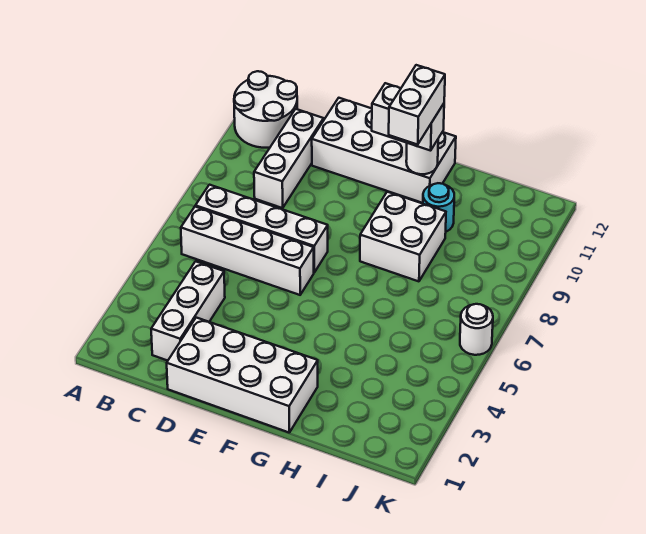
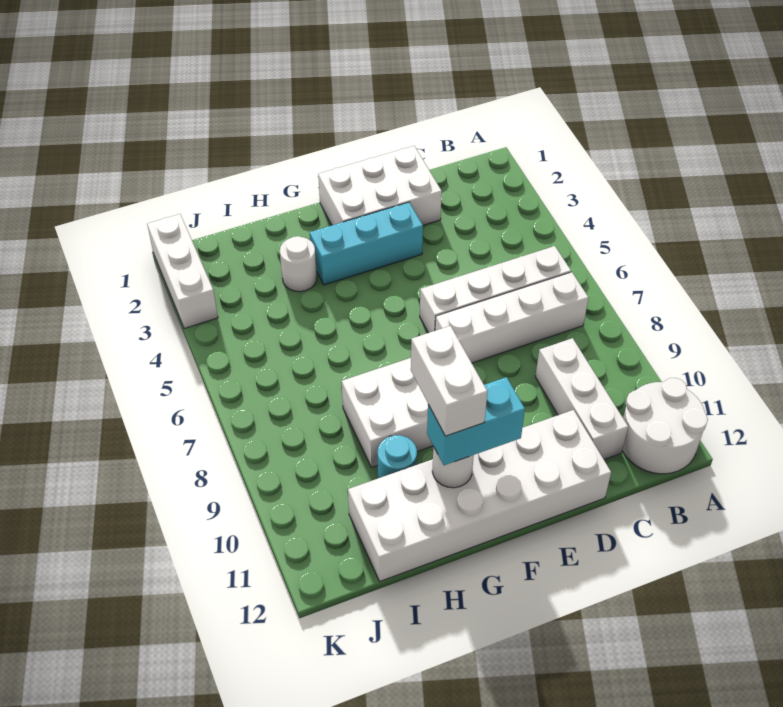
white brick C2:C4 level 1 -> white brick K1:K3 level 1
white brick D1:G2 level 1 -> white brick D1:F2 level 1
white brick D11:G12 level 1 -> white brick D11:I12 level 1
none -> cyan brick E3:G3 level 1
white brick F11:G11 level 3 -> cyan brick F11:G11 level 3
white round brick K6 level 1 -> white round brick H3 level 1

